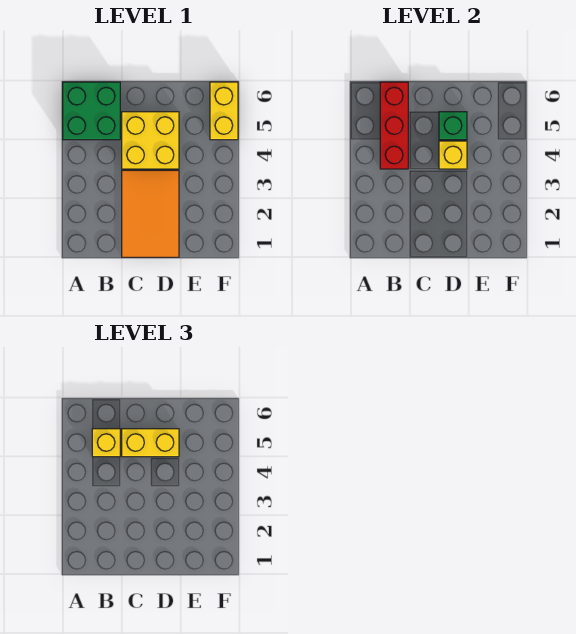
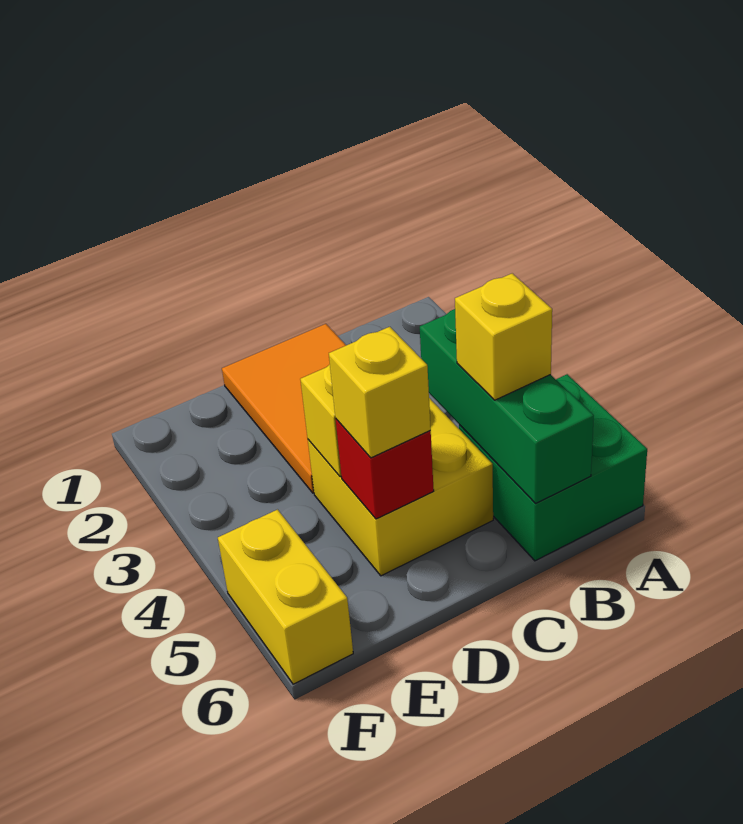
red brick B4:B6 level 2 -> green brick B4:B6 level 2
yellow brick C5:D5 level 3 -> yellow brick D5 level 3
green brick D5 level 2 -> red brick D5 level 2

